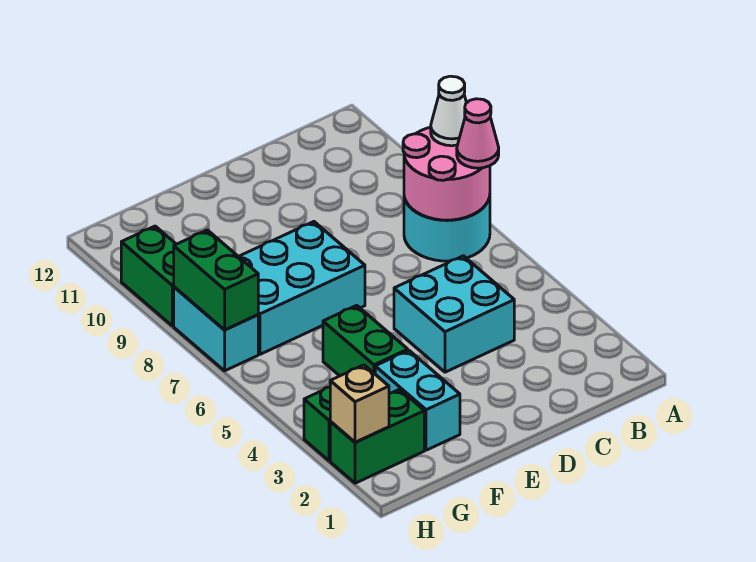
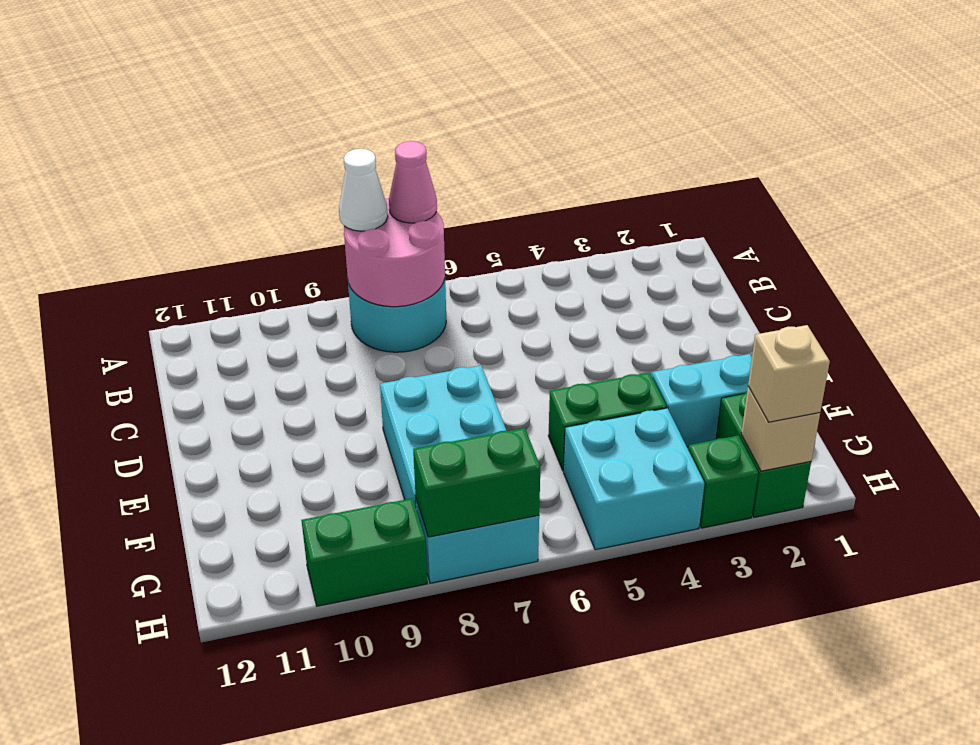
cyan brick C4:D5 level 1 -> cyan brick G4:H5 level 1
none -> tan brick H2 level 3

